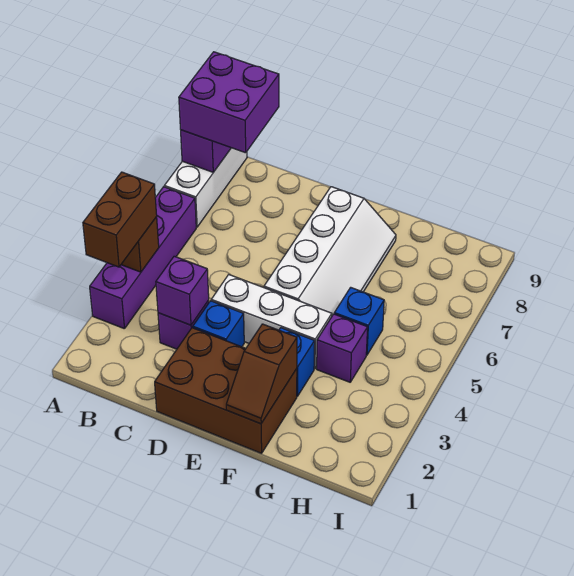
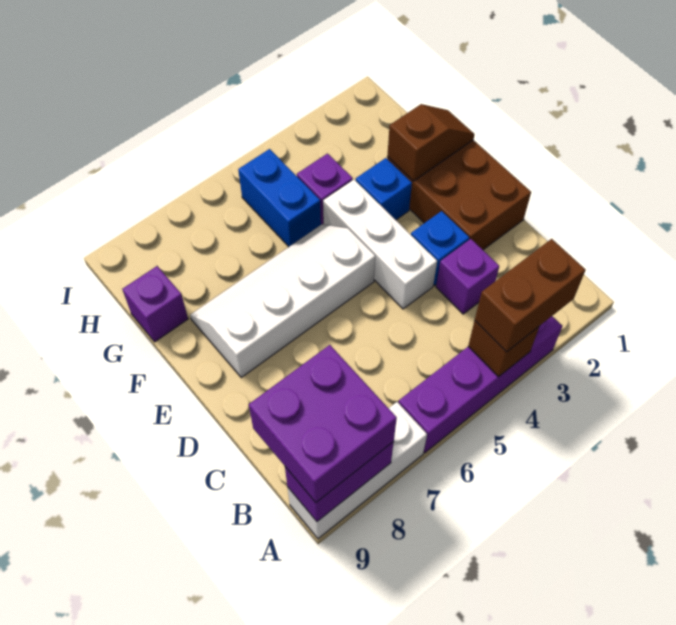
purple brick C3 level 2 -> purple brick G9 level 1
blue brick G5 level 1 -> blue brick G5:H5 level 1

